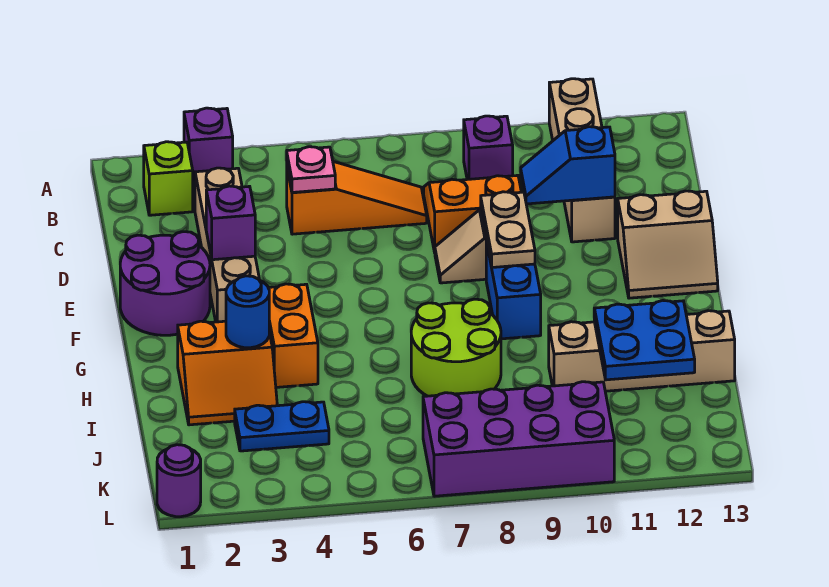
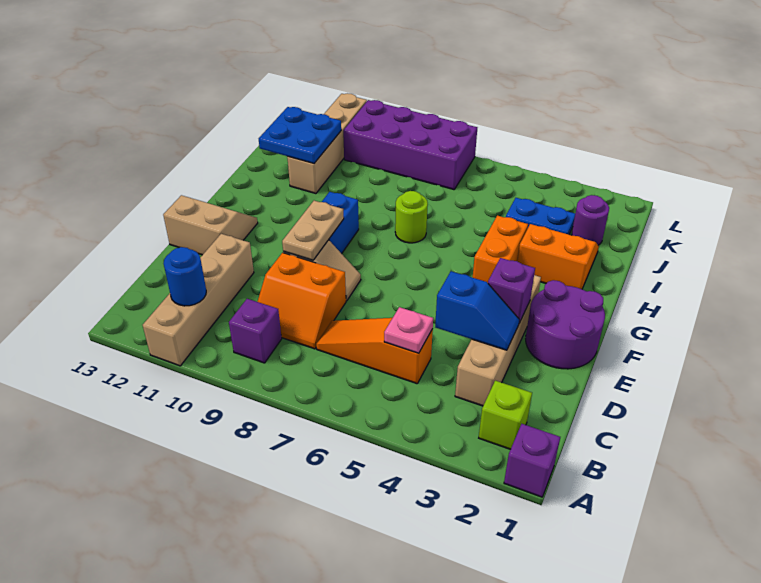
purple brick A3 level 1 -> purple brick A1 level 1
blue slope D10:D11 level 2 top 11 -> blue slope D3:D4 level 2 top 4
blue round brick H3 level 2 -> blue round brick B11 level 2
lime round brick H7:I8 level 1 -> lime round brick H7 level 1
tan brick I10:I13 level 1 -> tan brick I11:L11 level 1
purple round brick L1 level 1 -> purple round brick J2 level 1

